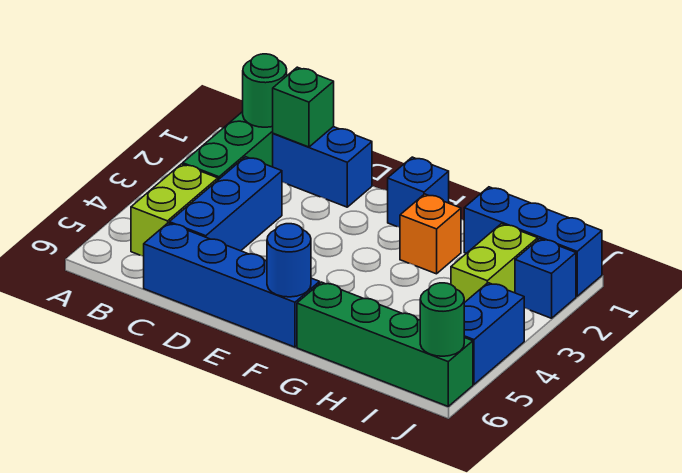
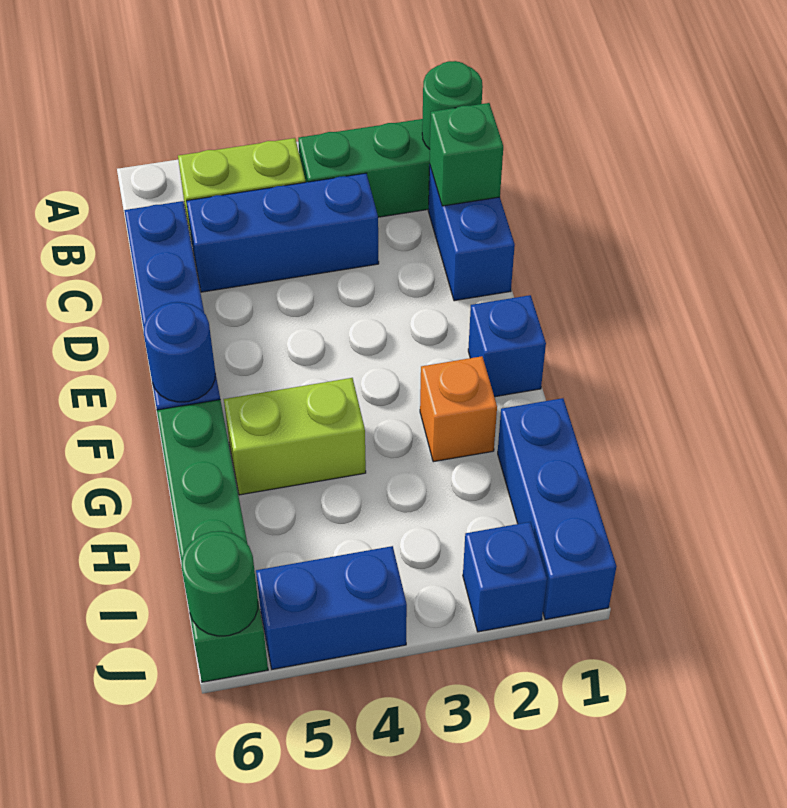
lime brick I2:I3 level 1 -> lime brick G4:G5 level 1

